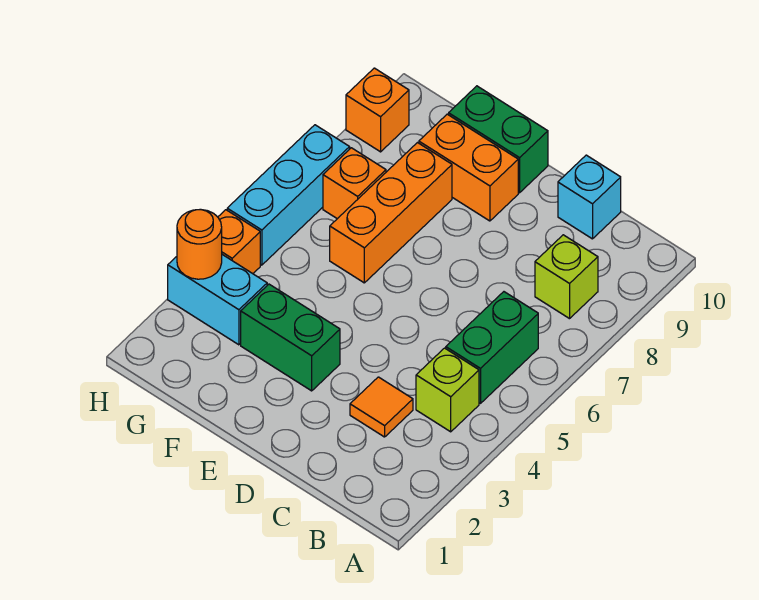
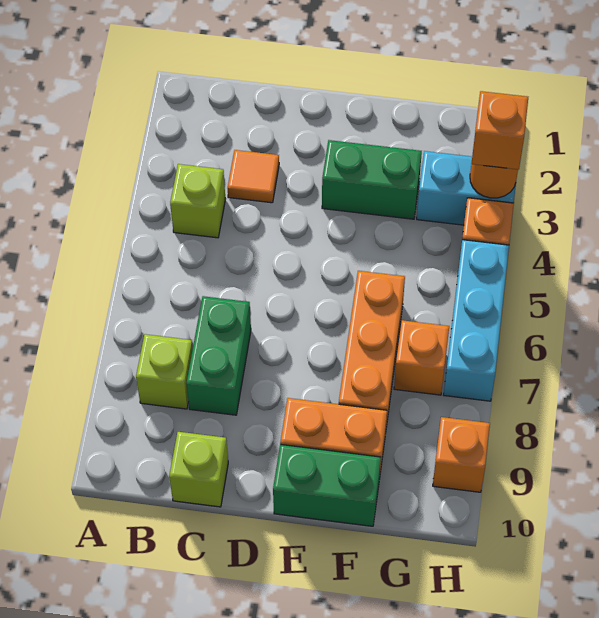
green brick B5:B6 level 1 -> green brick C7:C8 level 1
cyan brick C10 level 1 -> lime brick C10 level 1
none -> orange brick H3 level 3

